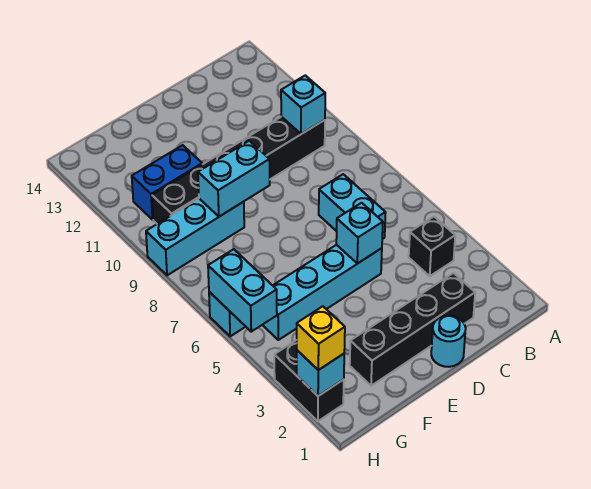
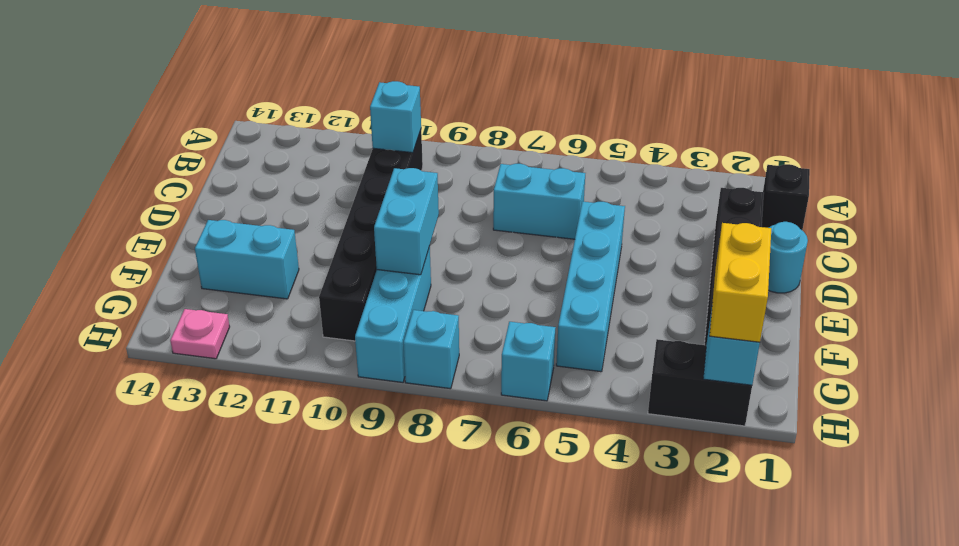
black brick B4 level 1 -> black brick B1 level 1
cyan brick D5 level 2 -> cyan brick H8 level 1
blue brick F11:G11 level 1 -> none
yellow brick H2 level 3 -> yellow brick G2:H2 level 3
cyan brick H5:H6 level 2 -> cyan brick F12:F13 level 1
none -> pink plate H13 level 1

